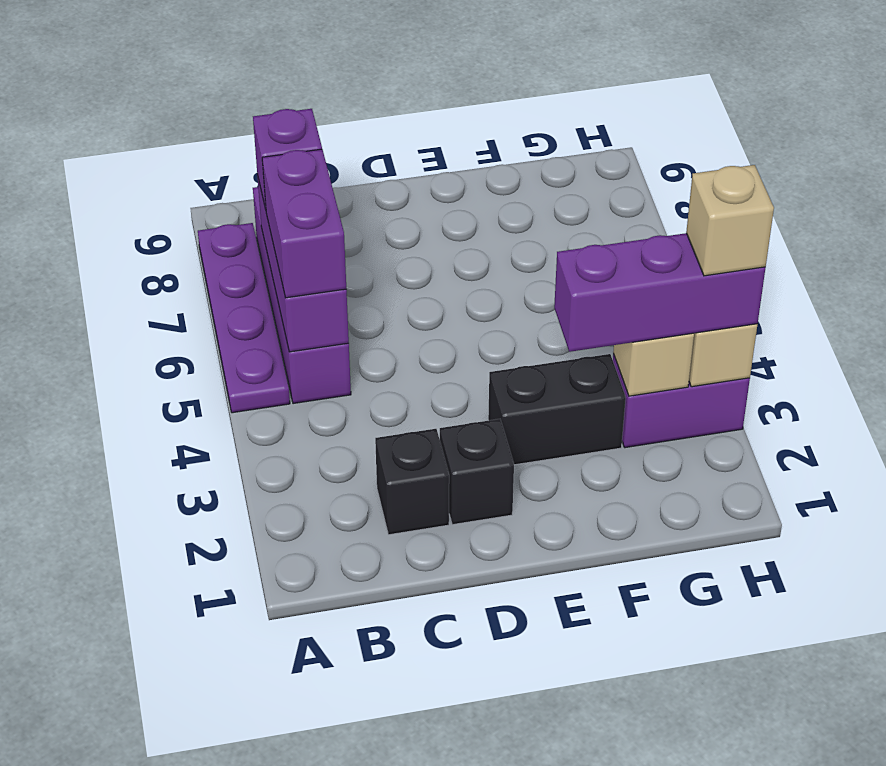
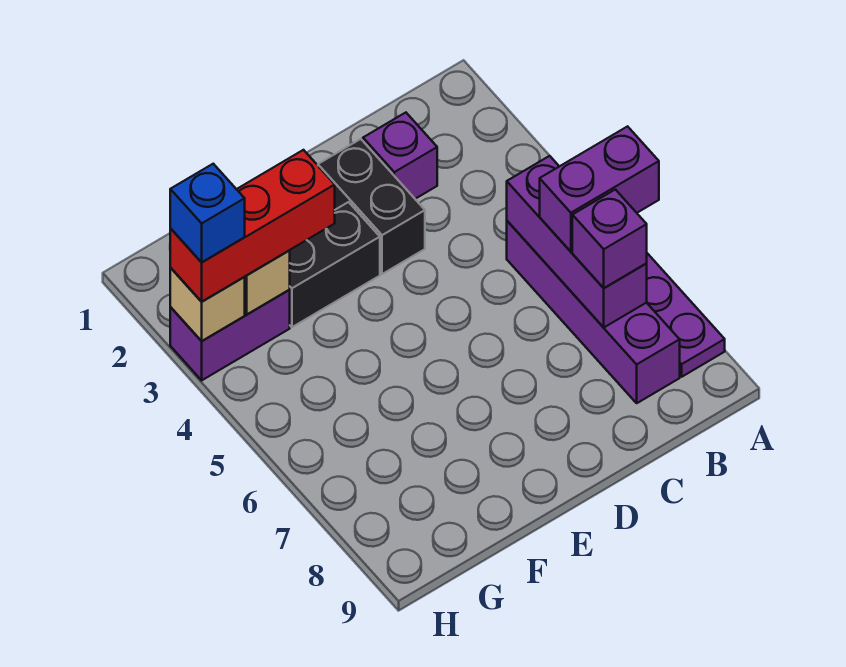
purple brick B5:B6 level 3 -> purple brick A6:B6 level 3
black brick C2 level 1 -> purple brick C2 level 1
black brick D2 level 1 -> black brick D2:D3 level 1
purple brick F3:H3 level 3 -> red brick F3:H3 level 3
tan brick H3 level 4 -> blue brick H3 level 4

